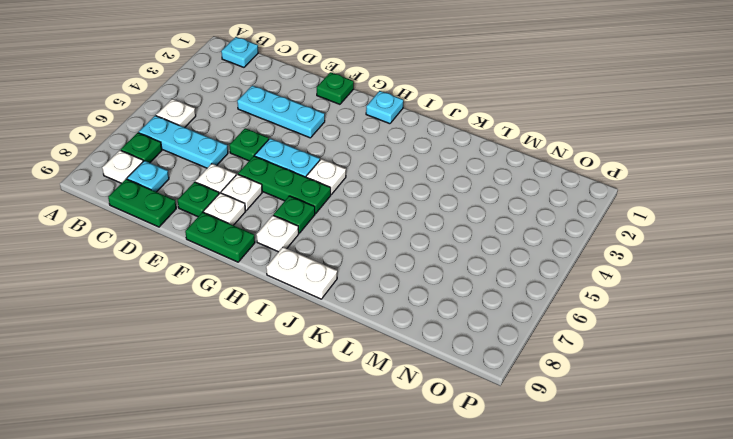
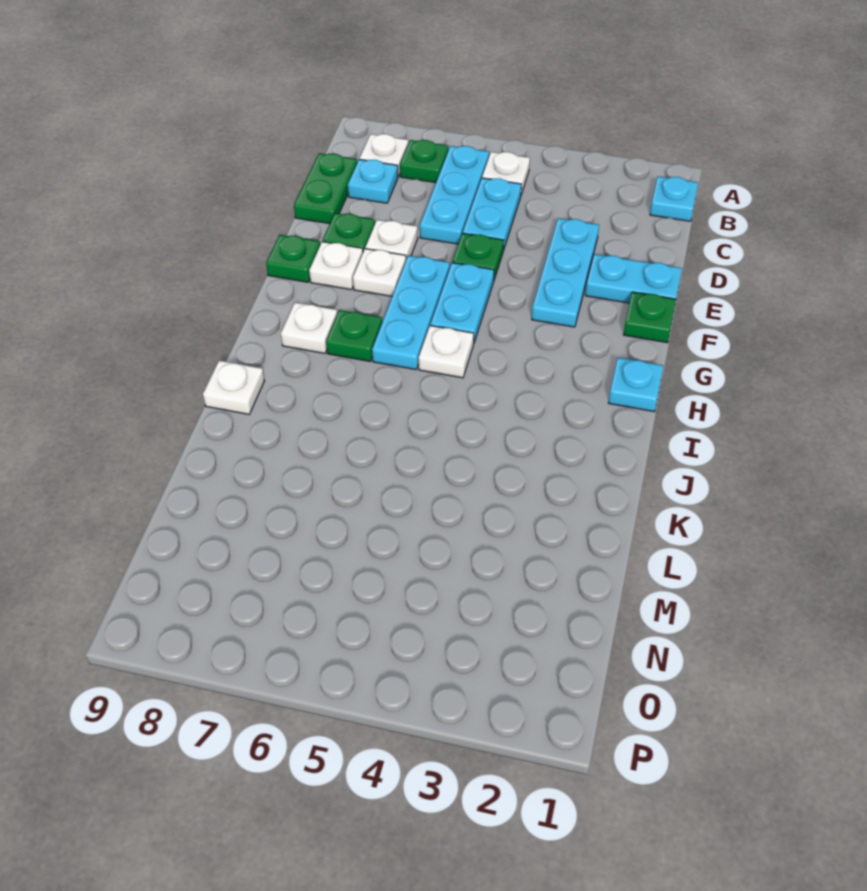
none -> cyan plate C5:D5 level 1
none -> cyan plate E1:E2 level 1
green plate F6:H6 level 1 -> cyan plate F6:H6 level 1
green plate F9:G9 level 1 -> green plate F9 level 1
white plate I9:J9 level 1 -> white plate J9 level 1

